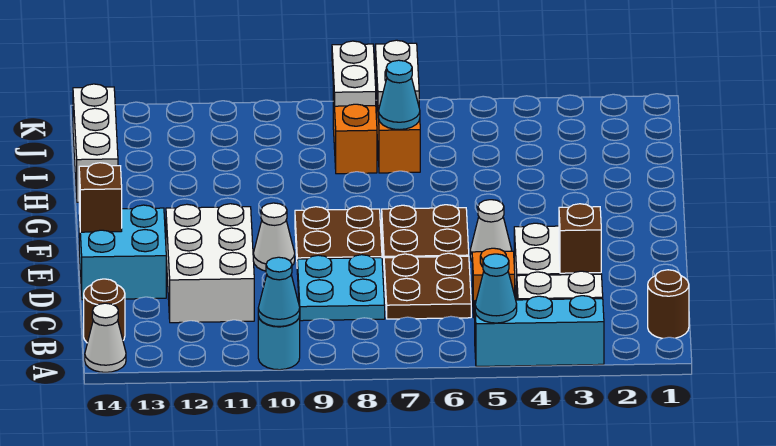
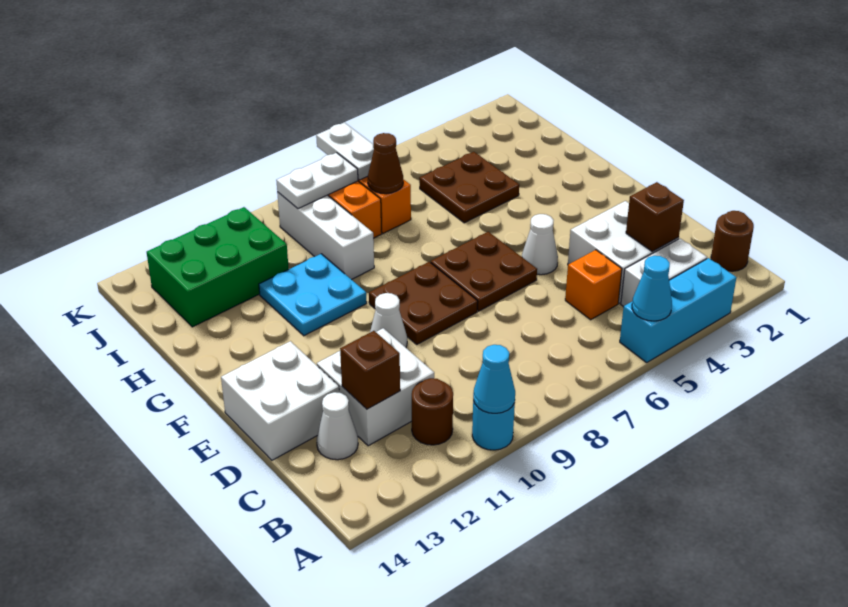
white cone A14 level 1 -> white cone C13 level 1
brown round brick B14 level 1 -> brown round brick B11 level 1
brown plate C6:D7 level 1 -> brown plate H4:I5 level 1
cyan plate C8:D9 level 1 -> cyan plate G10:H11 level 1
white brick C11:E12 level 1 -> white brick C11:D12 level 1
cyan brick D13:E14 level 1 -> white brick D13:E14 level 1
brown brick E14 level 2 -> brown brick C12 level 2
white brick H14:J14 level 1 -> white brick H9:J9 level 1
cyan cone I7 level 2 -> brown cone I7 level 2
none -> green brick I11:J13 level 1
white plate J8:K8 level 2 -> white plate J8:J9 level 2

